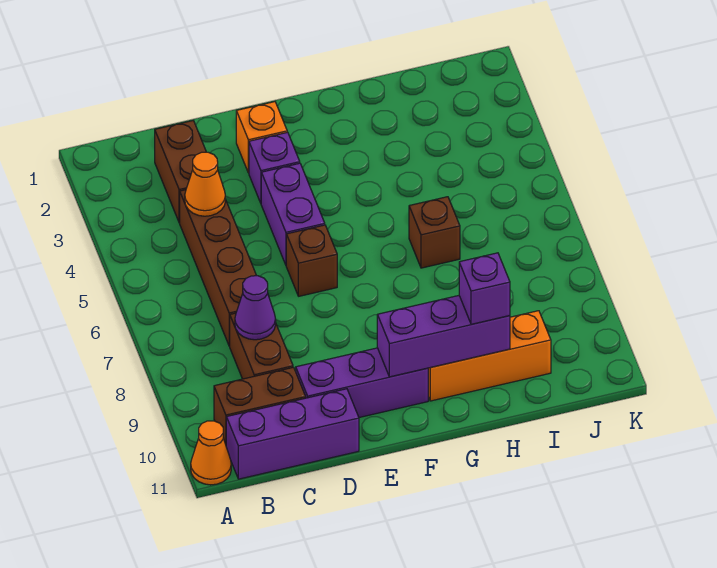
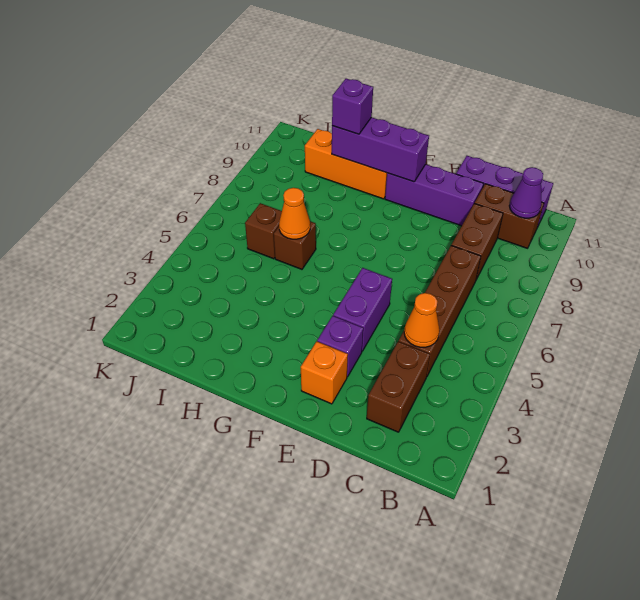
orange cone A11 level 1 -> orange cone H6 level 2
purple cone C8 level 2 -> purple cone B10 level 2
brown brick E6 level 1 -> brown brick I6 level 1

